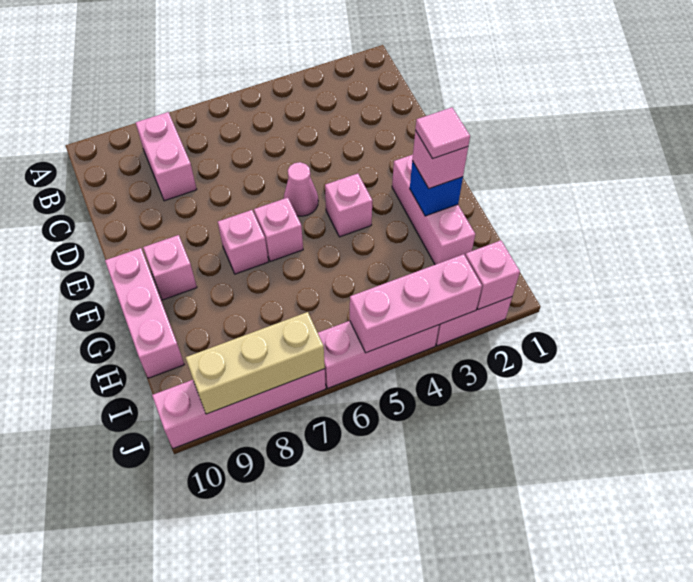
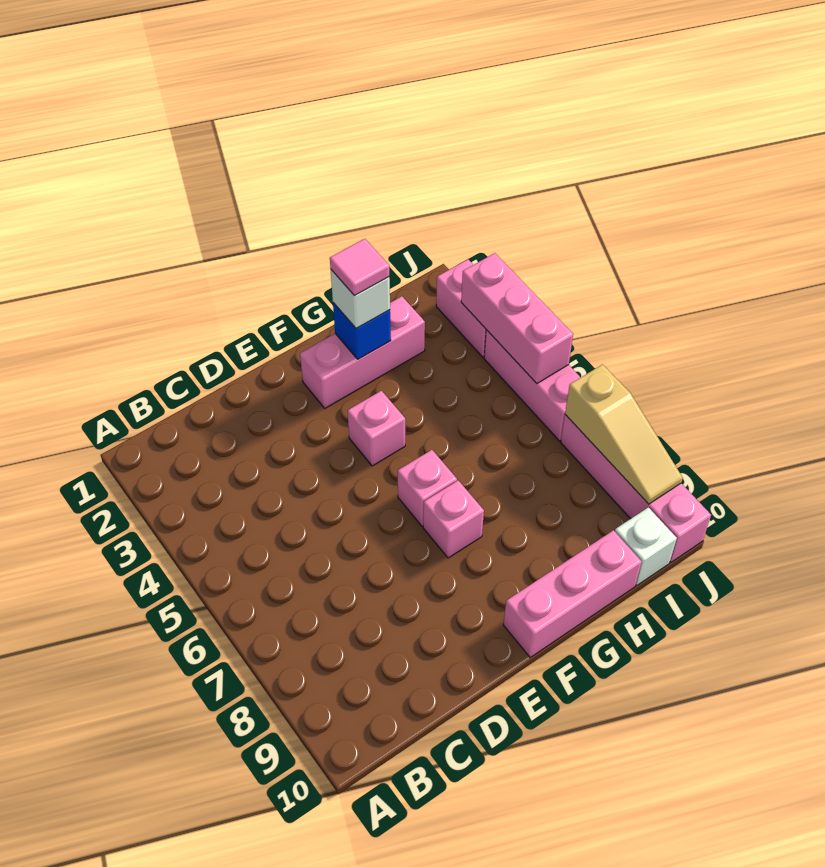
pink brick B8:C8 level 1 -> none
pink cone E5 level 1 -> none
pink brick F9 level 1 -> none
pink brick G2 level 3 -> white brick G2 level 3
none -> white brick I10 level 1
pink brick J2 level 2 -> none
tan brick J7:J9 level 2 -> tan slope J7:J9 level 2 top 7

